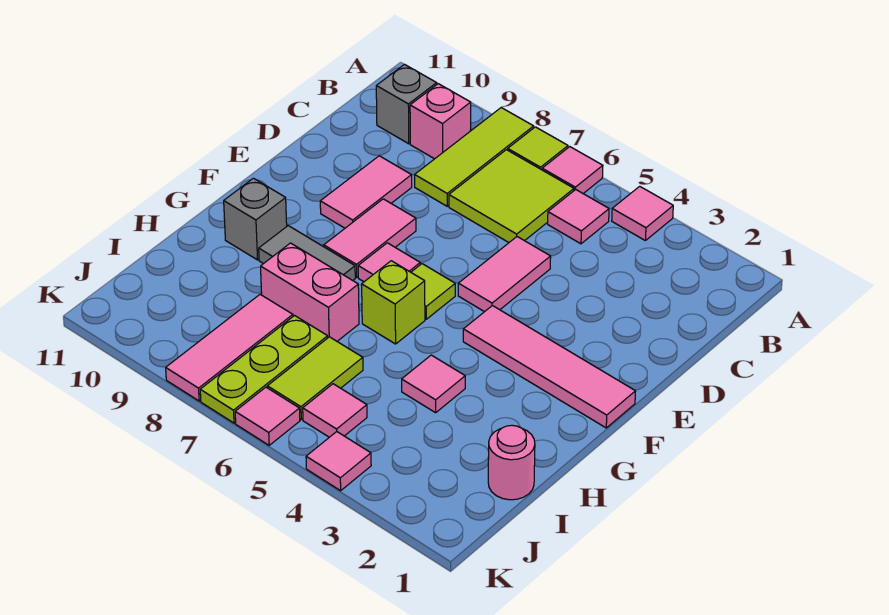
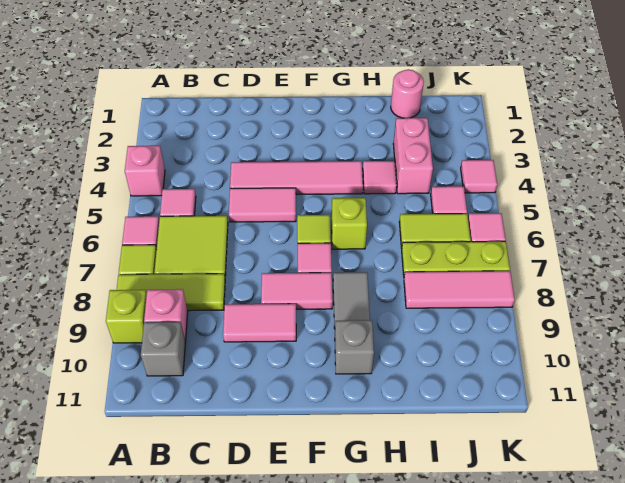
pink tile A4 level 1 -> pink brick A4 level 1
none -> lime brick A9 level 1
pink tile F1:F4 level 1 -> pink tile D4:G4 level 1
pink brick H7:H8 level 1 -> pink brick I3:I4 level 1

